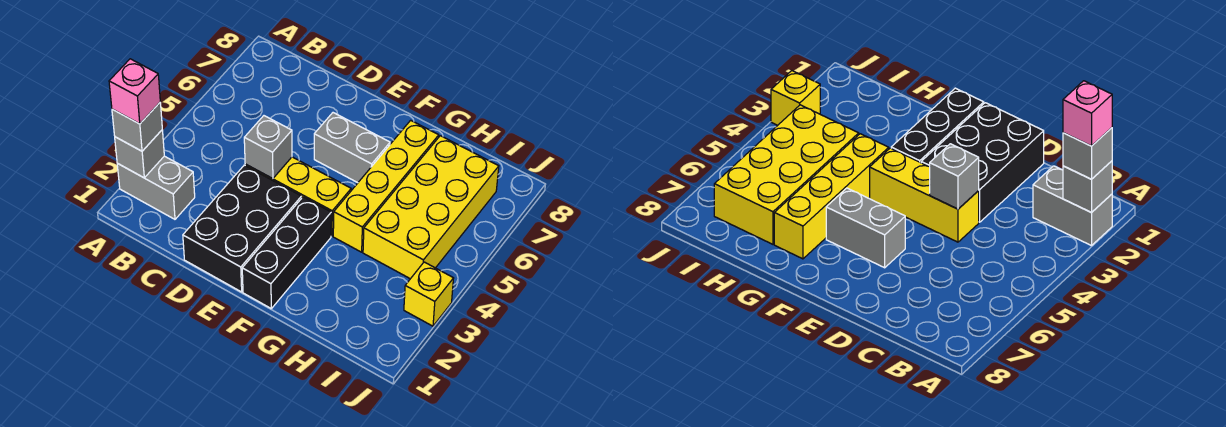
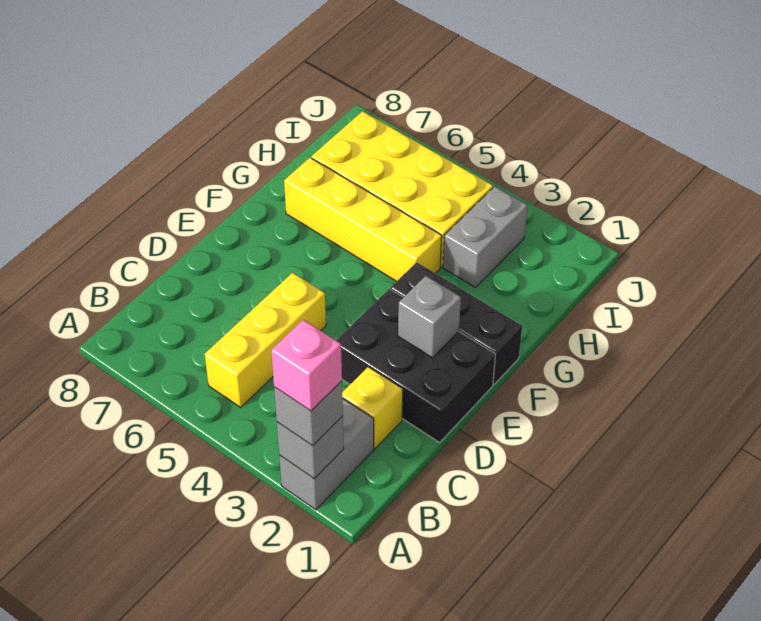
yellow brick D4:F4 level 1 -> yellow brick B5:D5 level 1
grey brick D4 level 2 -> grey brick E2 level 2
grey brick E6:F6 level 1 -> grey brick H3:I3 level 1
yellow brick J3 level 1 -> yellow brick C2 level 1

